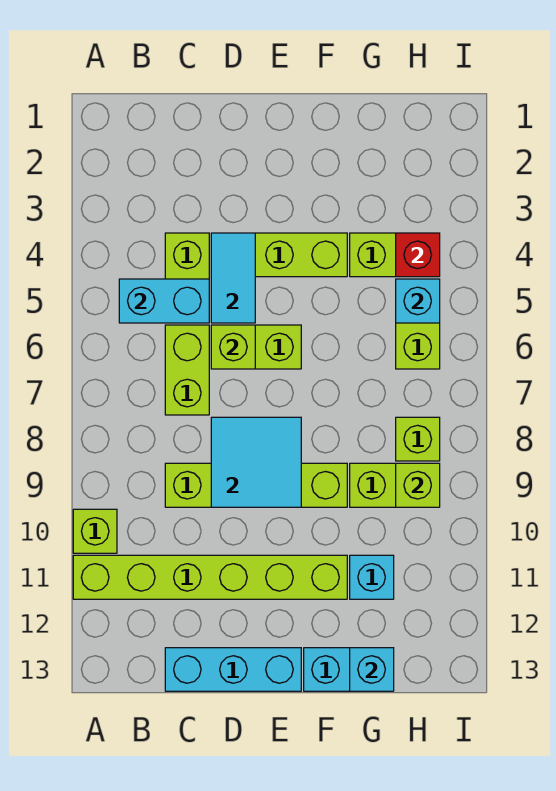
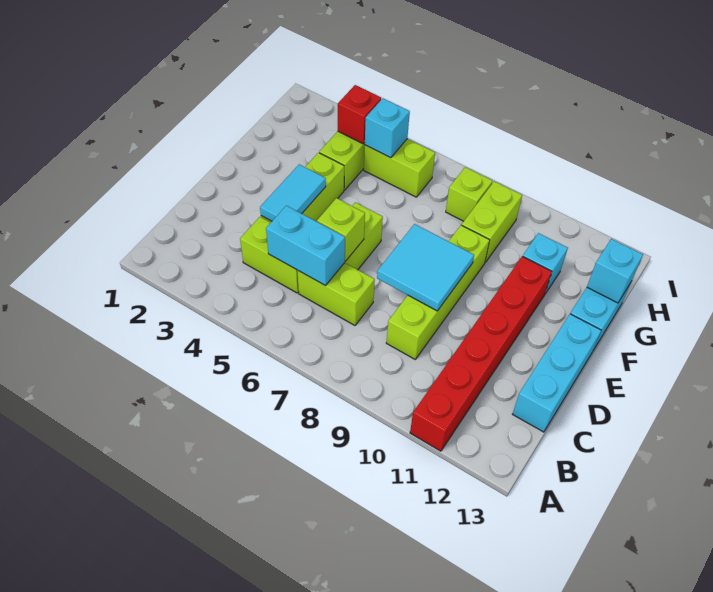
lime brick A10 level 1 -> none
lime brick A11:F11 level 1 -> red brick A11:F11 level 1
cyan brick B5:C5 level 2 -> cyan brick C5:C6 level 2
cyan tile D4:D5 level 2 -> cyan tile D4:E4 level 2
lime brick H9 level 2 -> none

